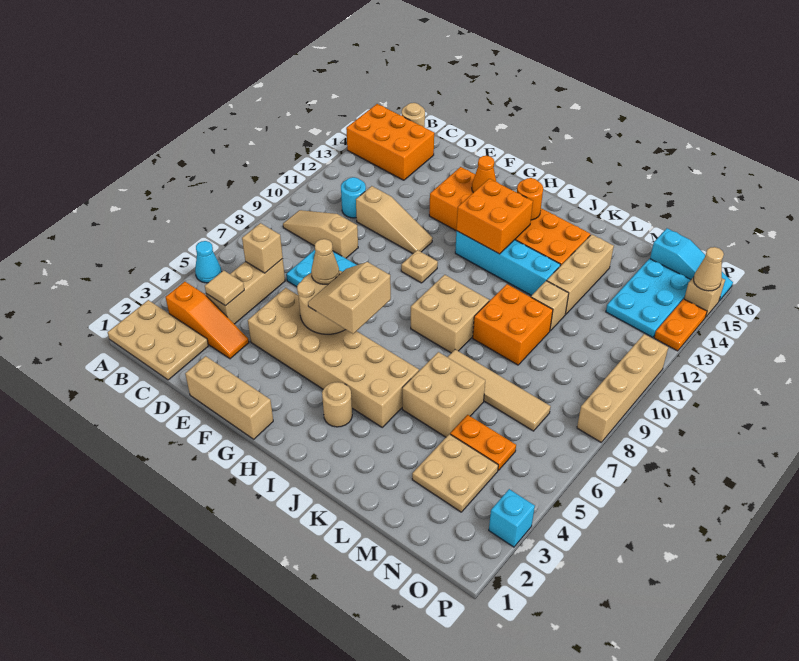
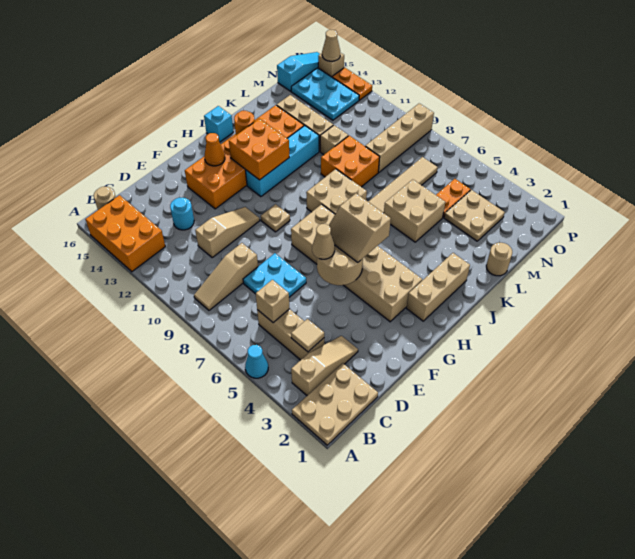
orange brick A14:C15 level 1 -> orange brick A13:B15 level 1
orange slope B3:D3 level 1 top B -> tan slope B3:D3 level 1 top B
cyan round brick C11 level 1 -> cyan round brick D13 level 1
tan brick E1:G1 level 1 -> tan brick H2:J2 level 1
tan brick E4:J5 level 1 -> tan brick G3:H8 level 1
tan round brick I3 level 1 -> tan round brick L1 level 1
cyan brick P3 level 1 -> cyan brick I16 level 1
tan brick P8:P11 level 1 -> tan brick M9:P9 level 1

